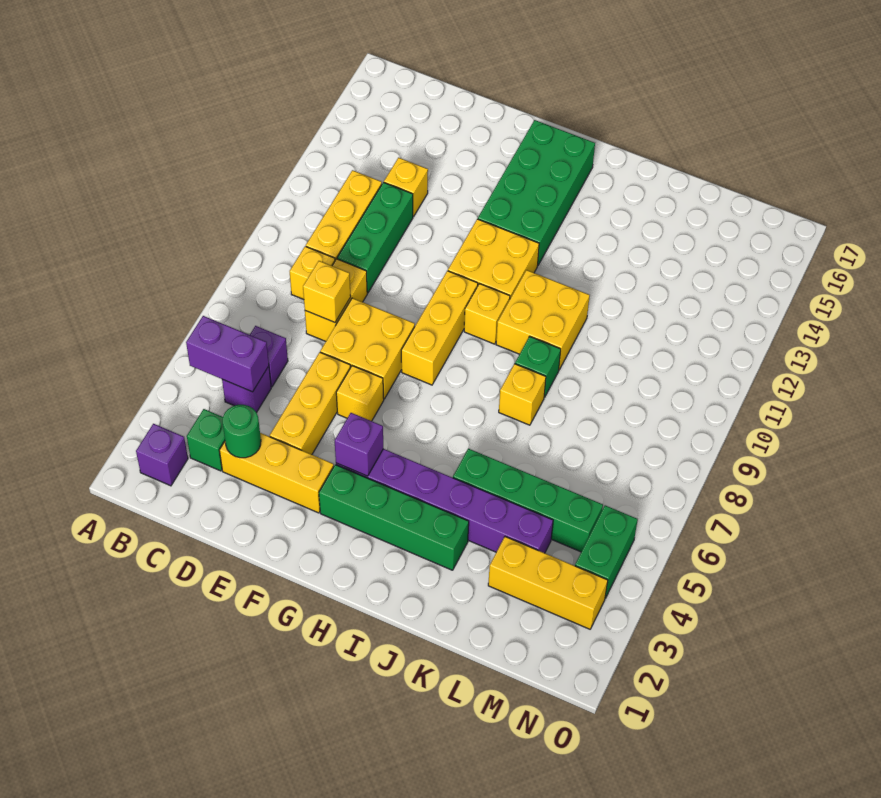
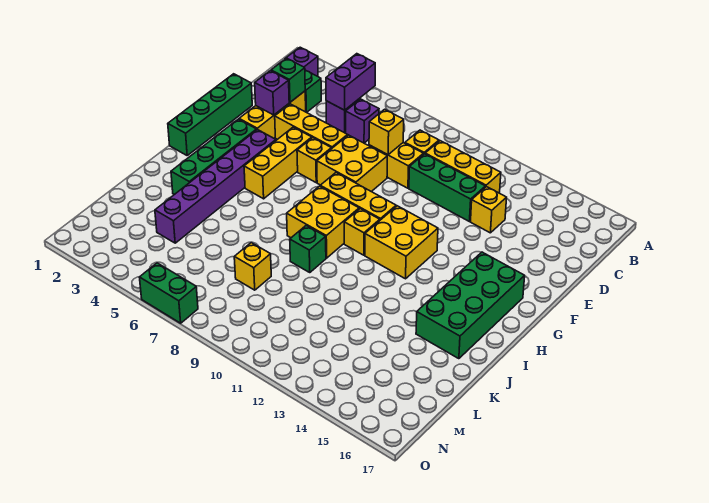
green round brick D3 level 2 -> green brick D3 level 2
purple brick G4 level 2 -> purple brick E3 level 2
green brick G13:H16 level 1 -> green brick G15:J16 level 1
yellow brick I10:J11 level 1 -> yellow brick H8:I9 level 1
green brick J5:M5 level 1 -> green brick E1:H1 level 1
yellow brick J8 level 1 -> yellow brick L8 level 1
yellow brick L3:N3 level 1 -> yellow brick F5:H5 level 1
green brick N4:N5 level 1 -> green brick O6:O7 level 1

